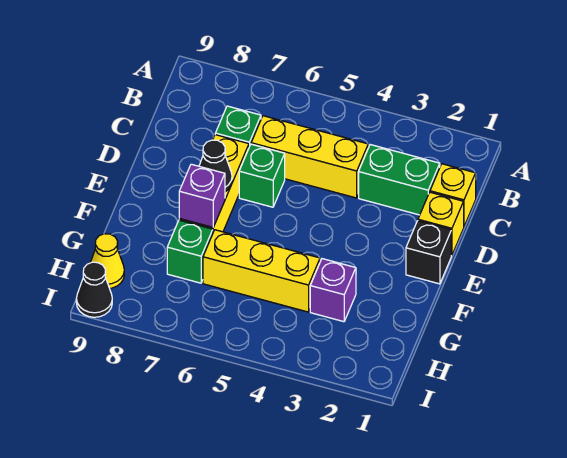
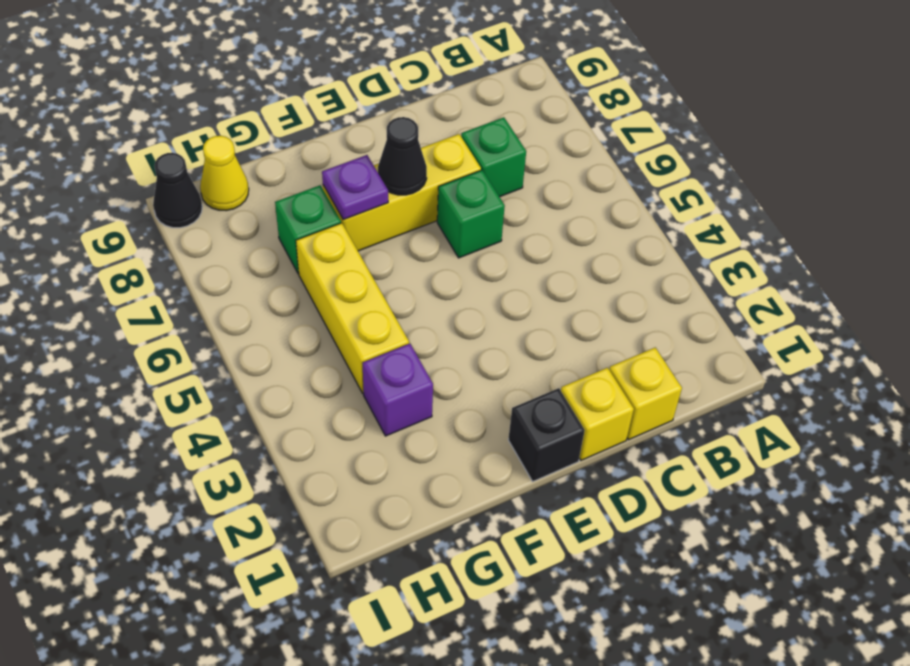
green brick C2:C3 level 1 -> none
yellow brick C4:C6 level 1 -> none
purple brick F7 level 2 -> purple plate F7 level 2

